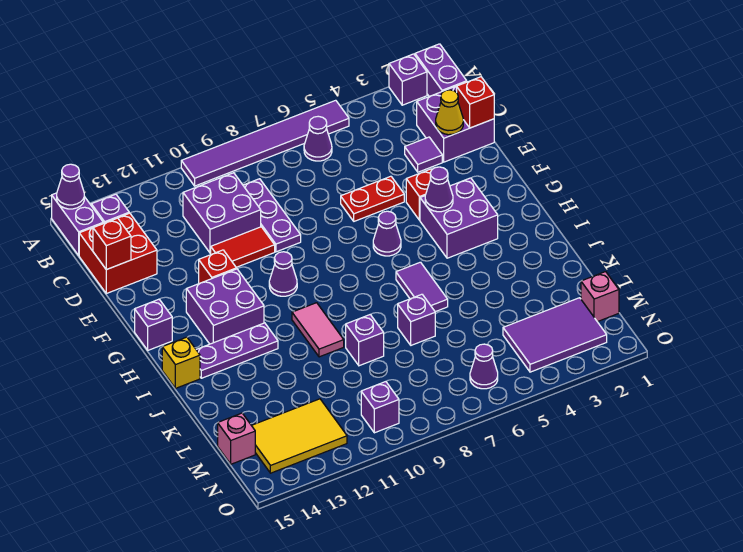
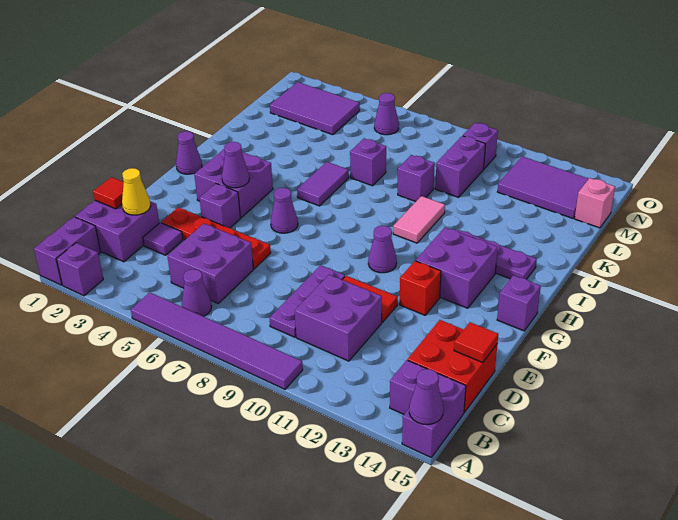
none -> purple brick C5:D6 level 1
red brick D1 level 2 -> red tile D1 level 2
red brick D15 level 2 -> red tile D15 level 2
red plate E5:E6 level 1 -> red plate E3:E6 level 1
red brick F4 level 1 -> purple brick F4 level 1
none -> purple cone H1 level 1
yellow brick I15 level 1 -> none
none -> purple brick L10:M10 level 1
pink brick M1 level 1 -> none
yellow tile M12:N14 level 1 -> purple tile M12:N14 level 1

